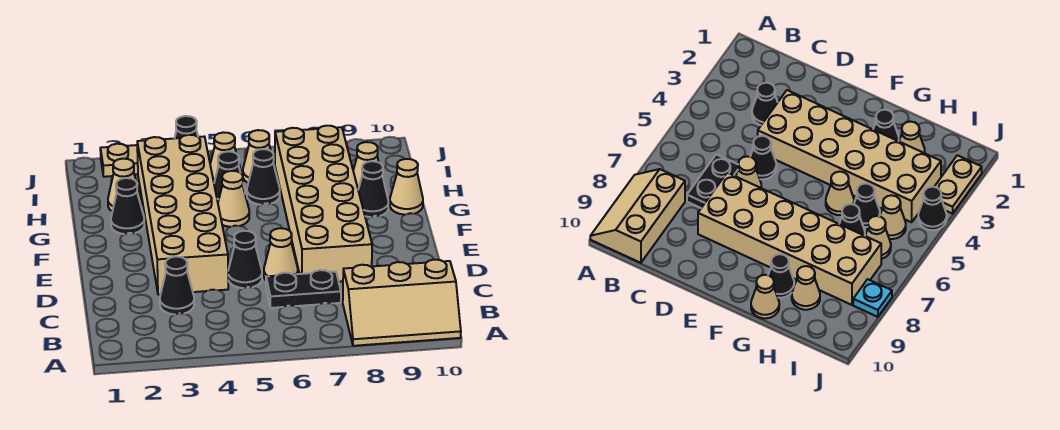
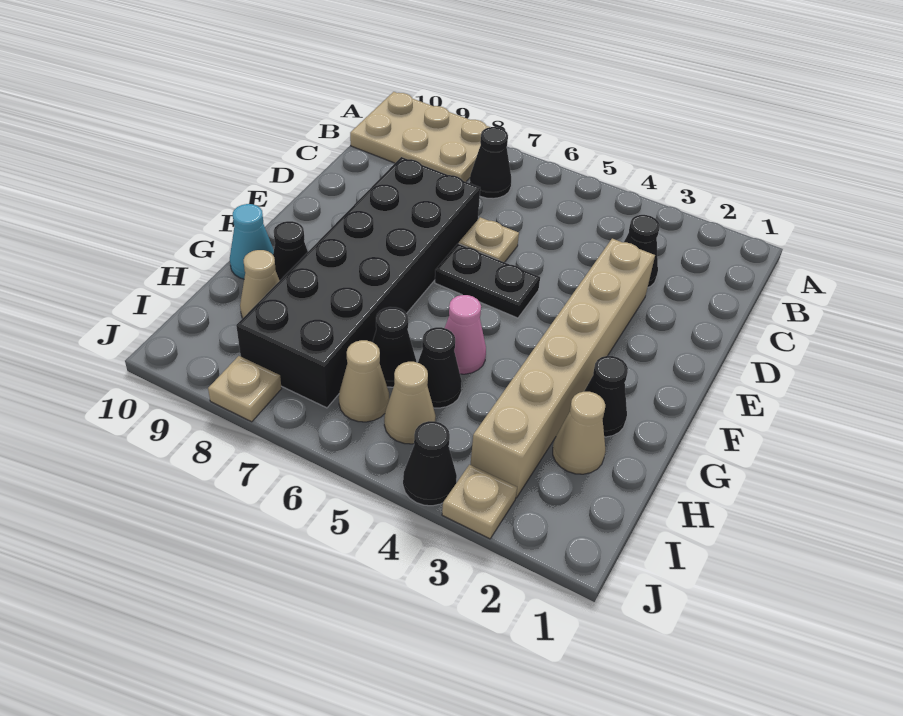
tan slope A8:B10 level 1 top B -> tan plate A8:B10 level 1
black plate C6:C7 level 1 -> black plate E5:E6 level 1
tan brick D3:I4 level 1 -> tan brick D3:I3 level 1
black cone D5 level 1 -> black cone B7 level 1
tan cone D6 level 1 -> tan plate D6 level 1
tan brick D7:I8 level 1 -> black brick D7:I8 level 1
tan cone G5 level 1 -> pink cone G5 level 1
tan cone G10 level 1 -> cyan cone G10 level 1
tan plate J2:J3 level 1 -> tan plate J3 level 1
cyan plate J8 level 1 -> tan plate J8 level 1

